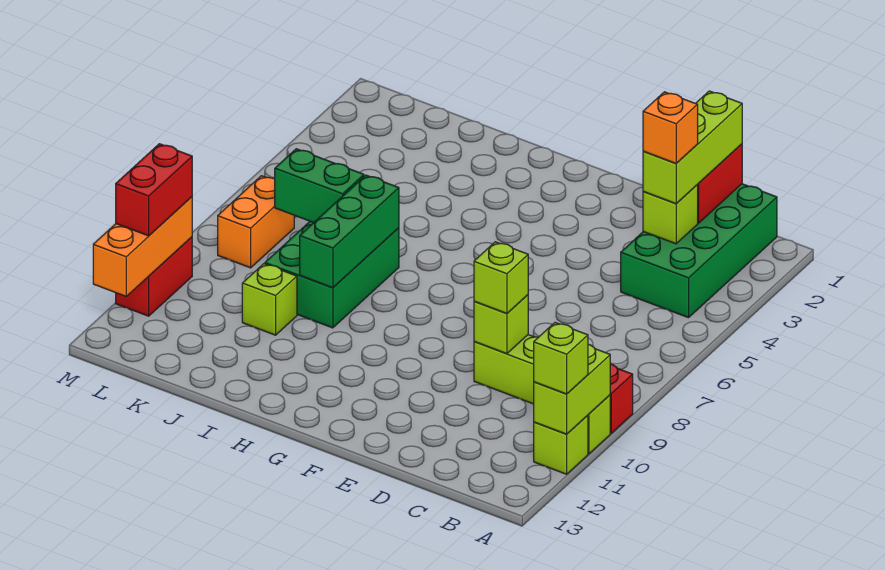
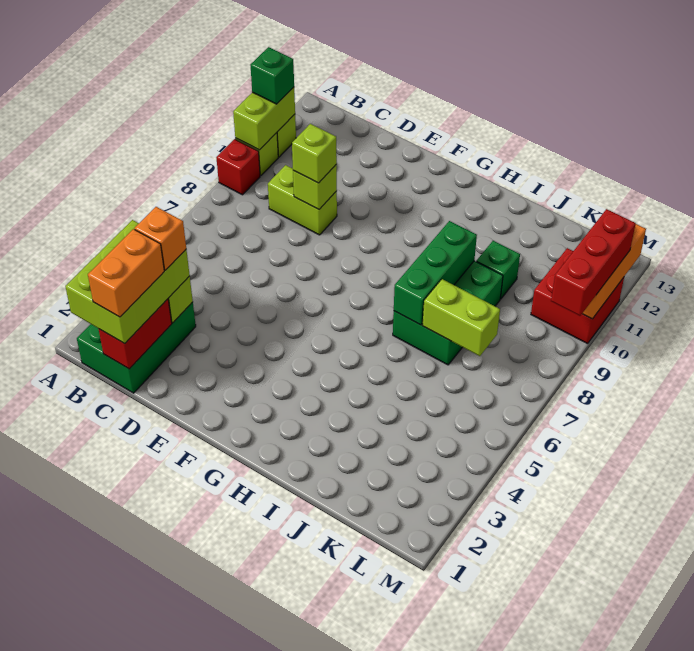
lime brick A11 level 3 -> green brick A11 level 3
green brick B1:C4 level 1 -> green brick B1:C3 level 1
lime brick C1:C3 level 3 -> lime brick B1:C3 level 3
green brick J7:K7 level 2 -> lime brick J7:K7 level 2
lime brick J10 level 1 -> green brick J10 level 1
orange brick L7:L8 level 1 -> orange brick C1:C2 level 4
red brick M10:M11 level 1 -> red brick L10:M11 level 1
red brick M10:M11 level 3 -> red brick M9:M11 level 3

